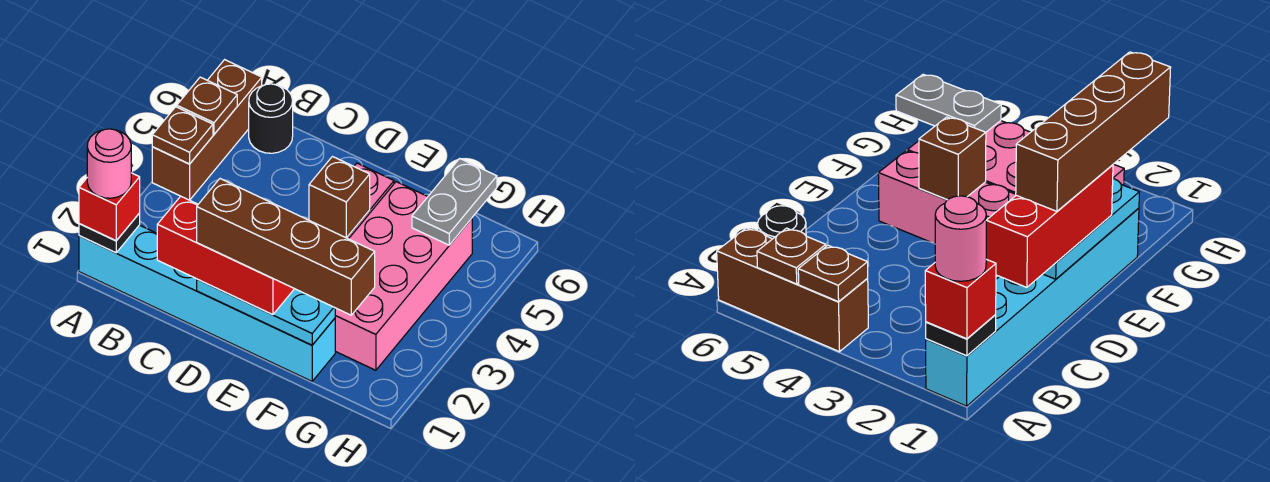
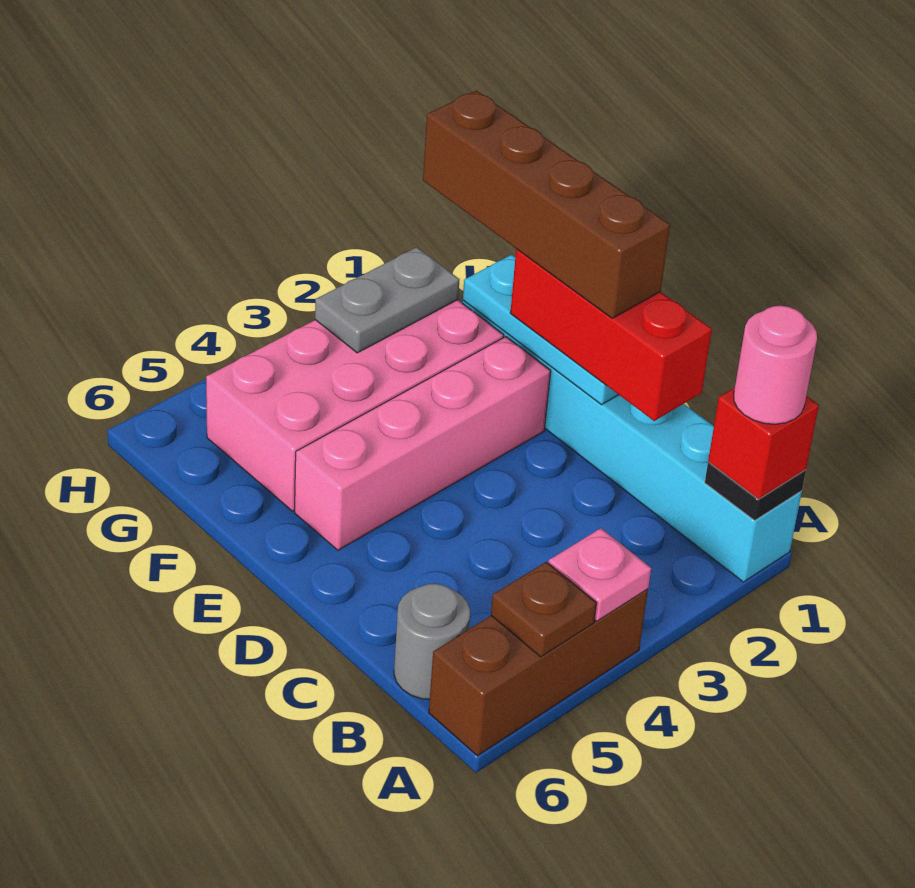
brown plate A4 level 2 -> pink plate A4 level 2
black round brick B6 level 1 -> grey round brick B6 level 1
brown brick E4 level 2 -> none
grey plate G5:G6 level 2 -> grey plate G2:G3 level 2

